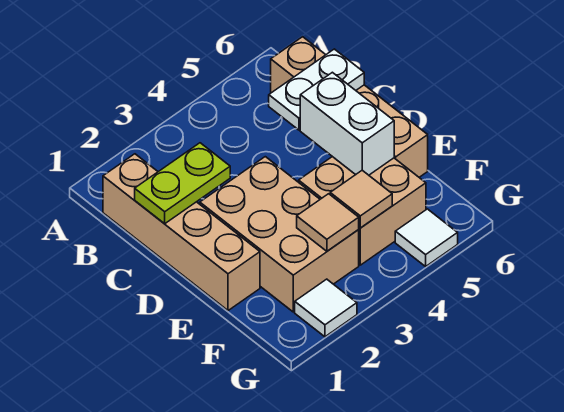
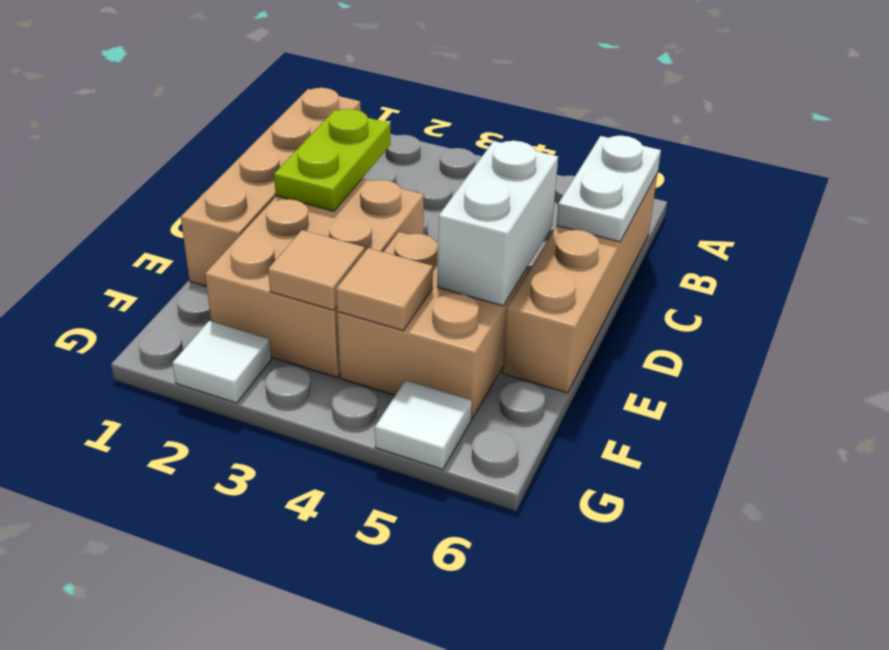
lime plate C1:C2 level 2 -> lime plate C2:D2 level 2
white plate C5:C6 level 2 -> white plate B6:C6 level 2

